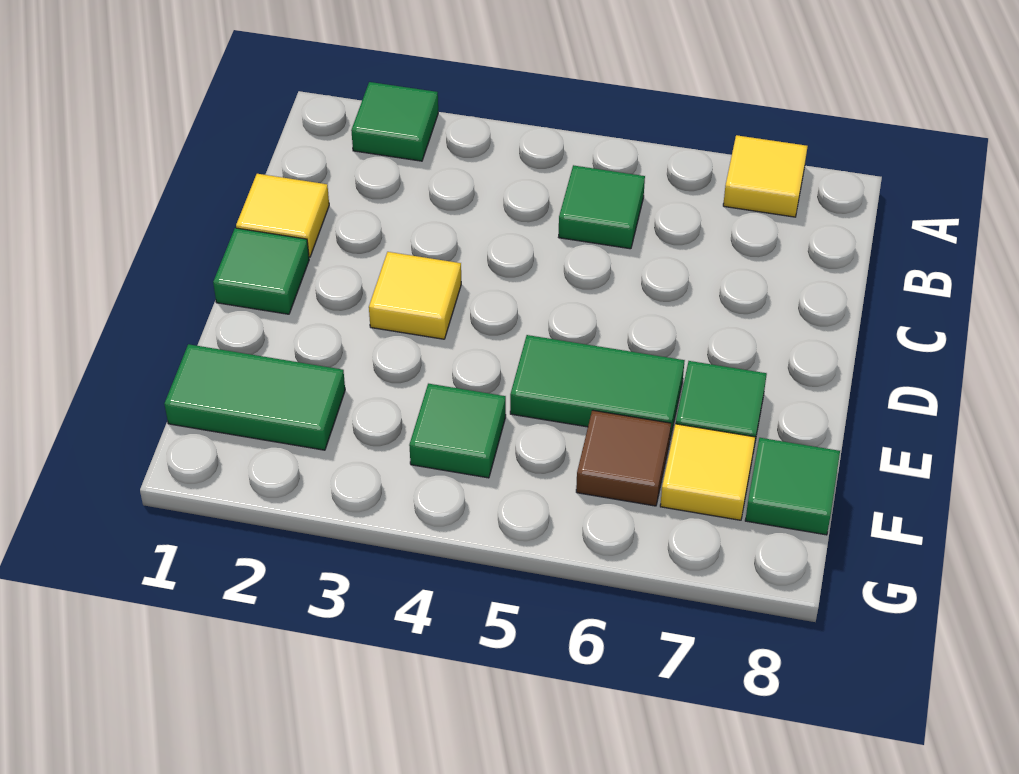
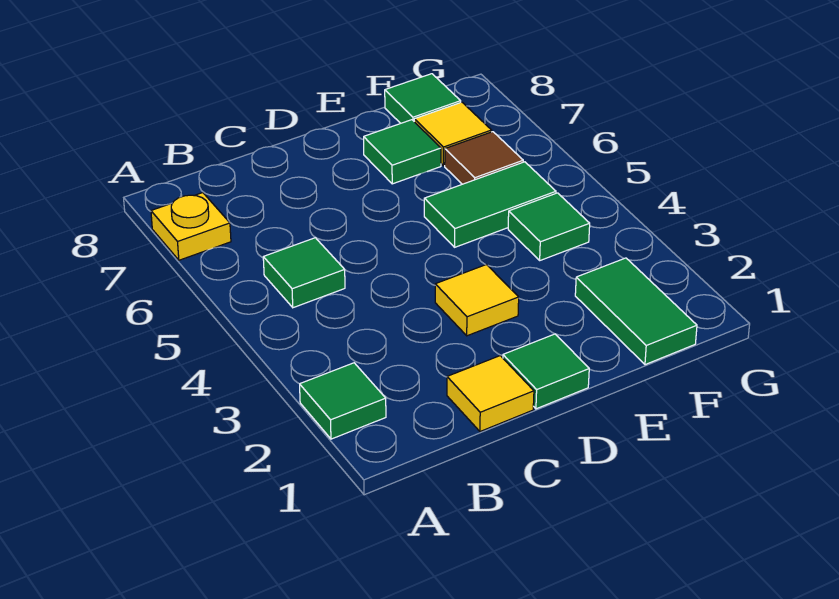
yellow tile A7 level 1 -> yellow plate A7 level 1
green tile E5:E6 level 1 -> green tile E5:F5 level 1

